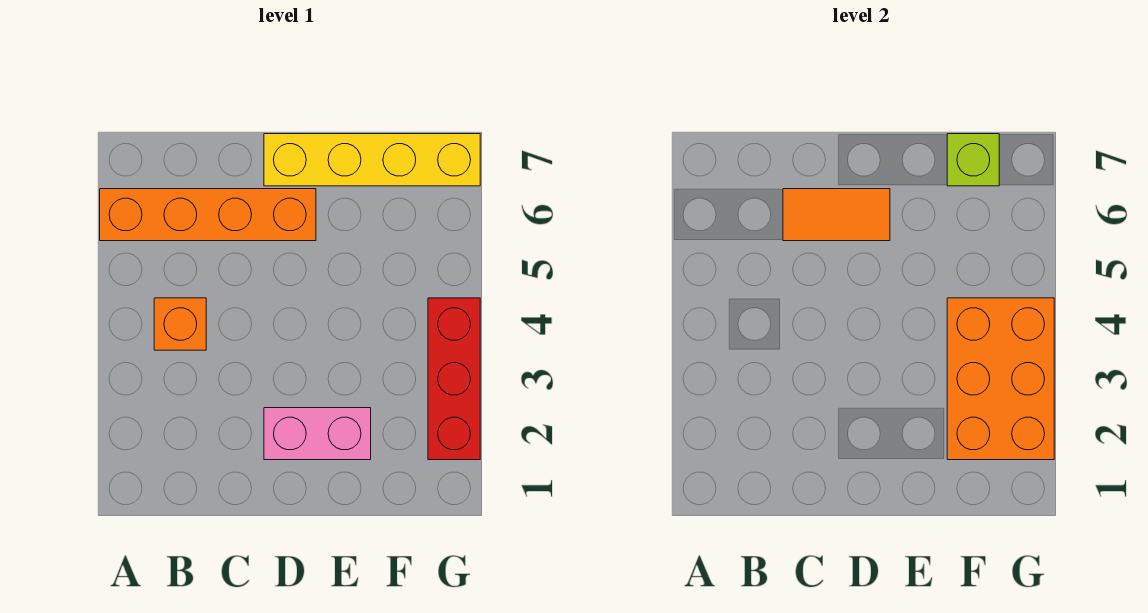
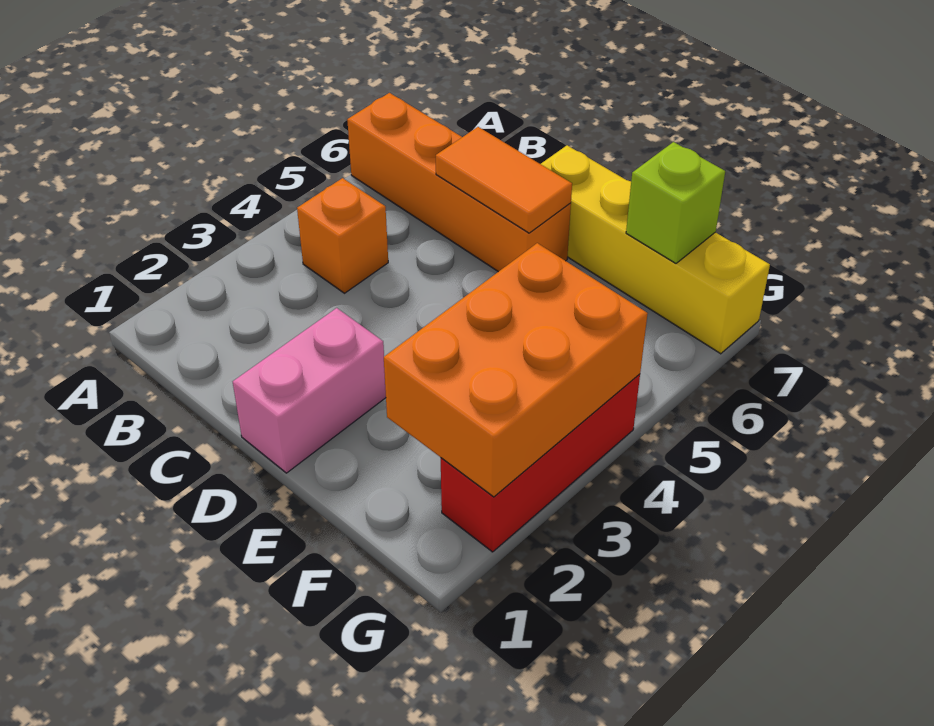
pink brick D2:E2 level 1 -> pink brick D1:D2 level 1

